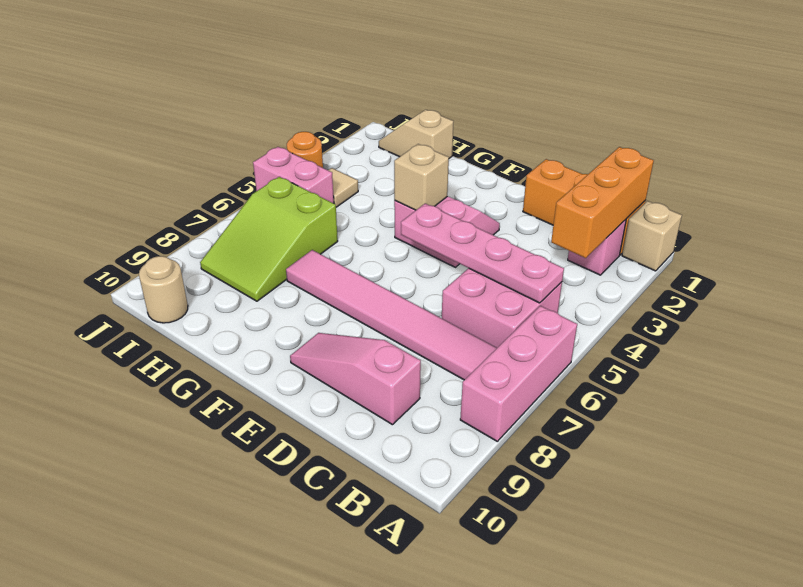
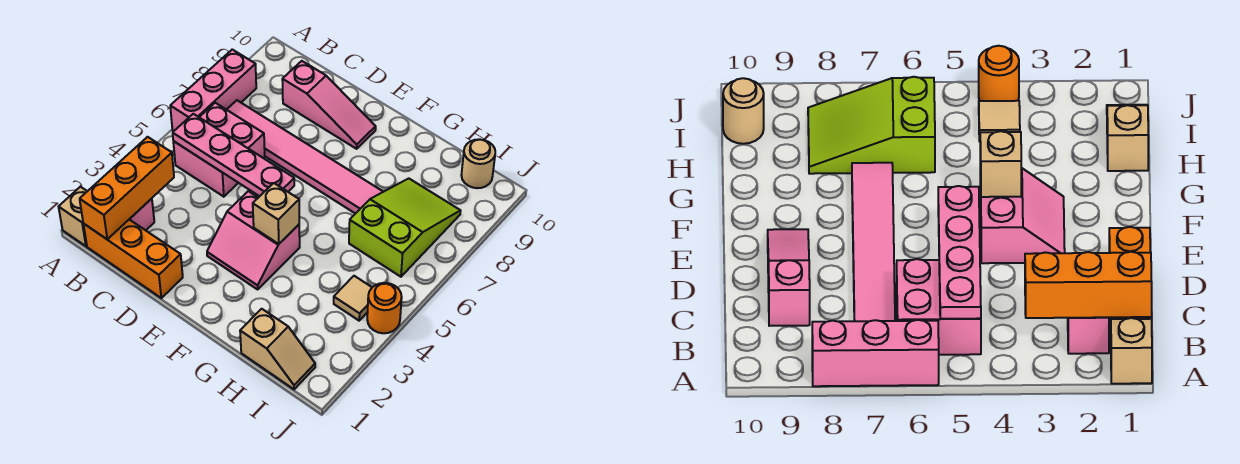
pink brick I5:J5 level 1 -> none

